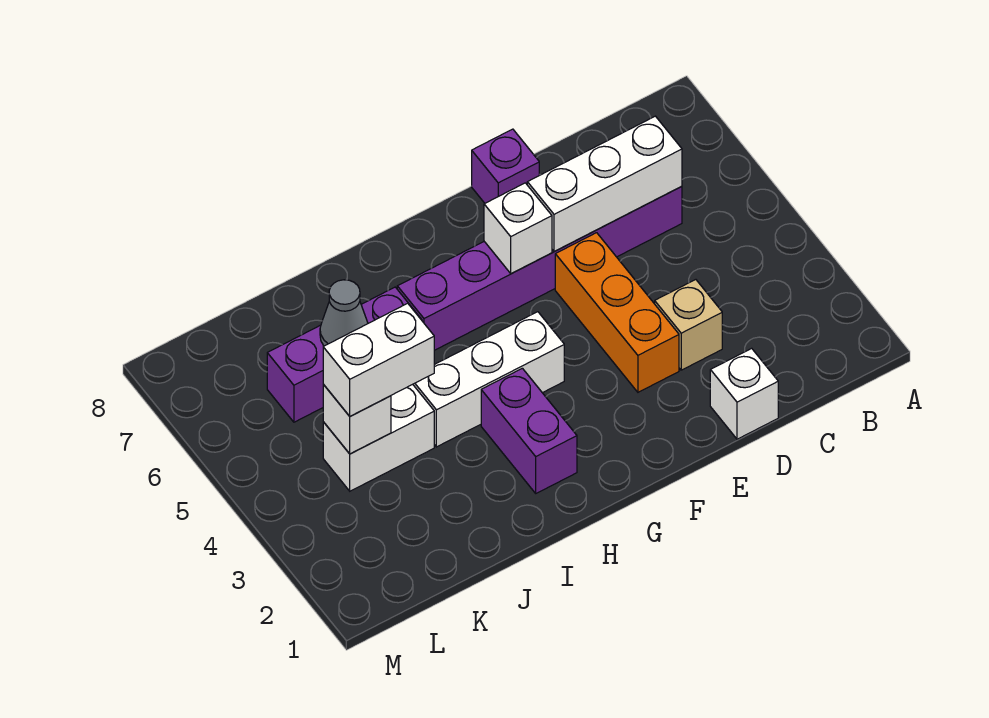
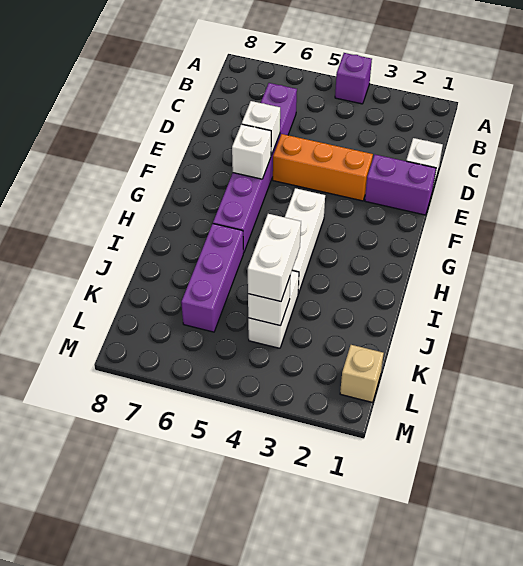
white brick C6:E6 level 2 -> white brick E6 level 2
tan brick D3 level 1 -> tan brick L1 level 1
purple brick E8 level 1 -> purple brick A4 level 1
purple brick H2:H3 level 1 -> purple brick E1:E2 level 1
grey cone J6 level 2 -> none

